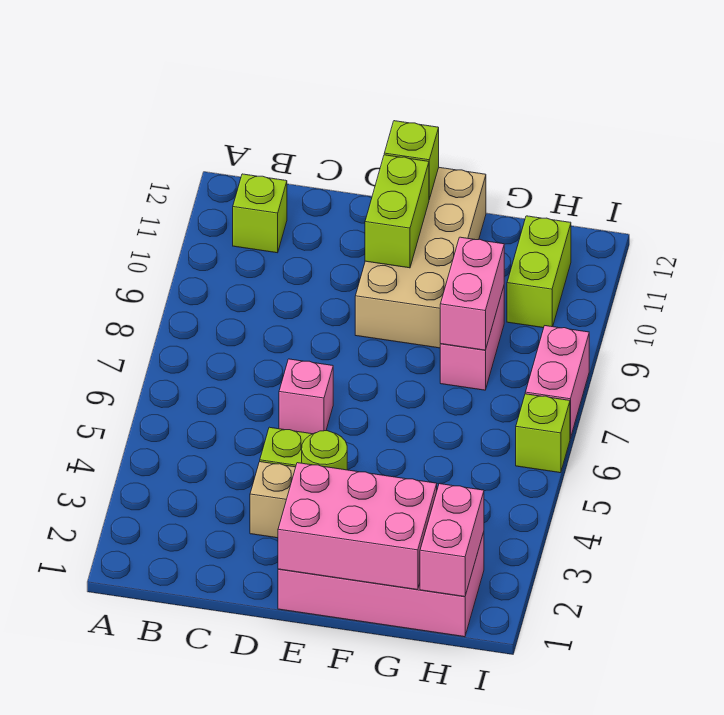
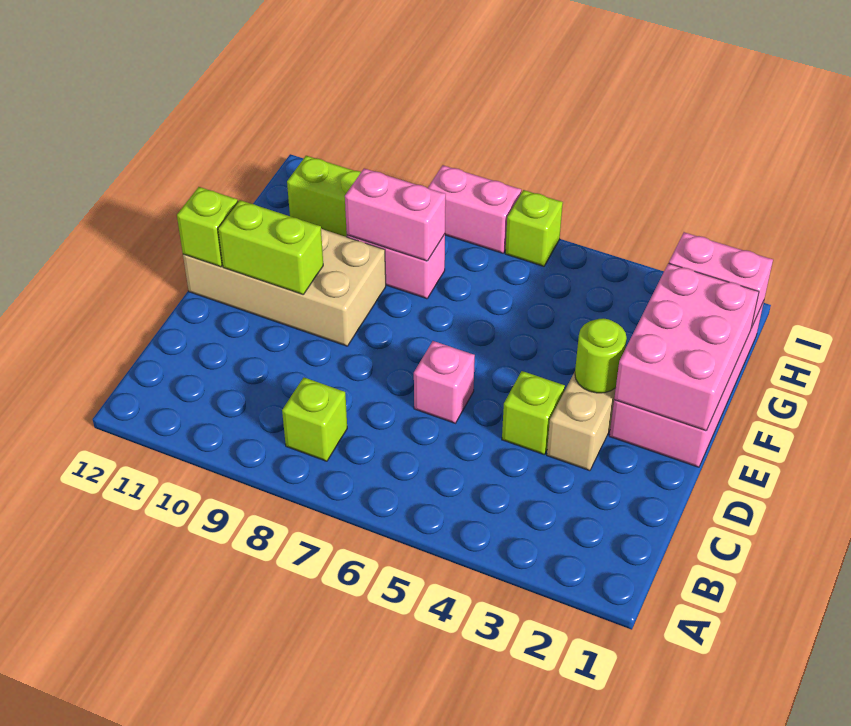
lime brick B11 level 1 -> lime brick B8 level 1

